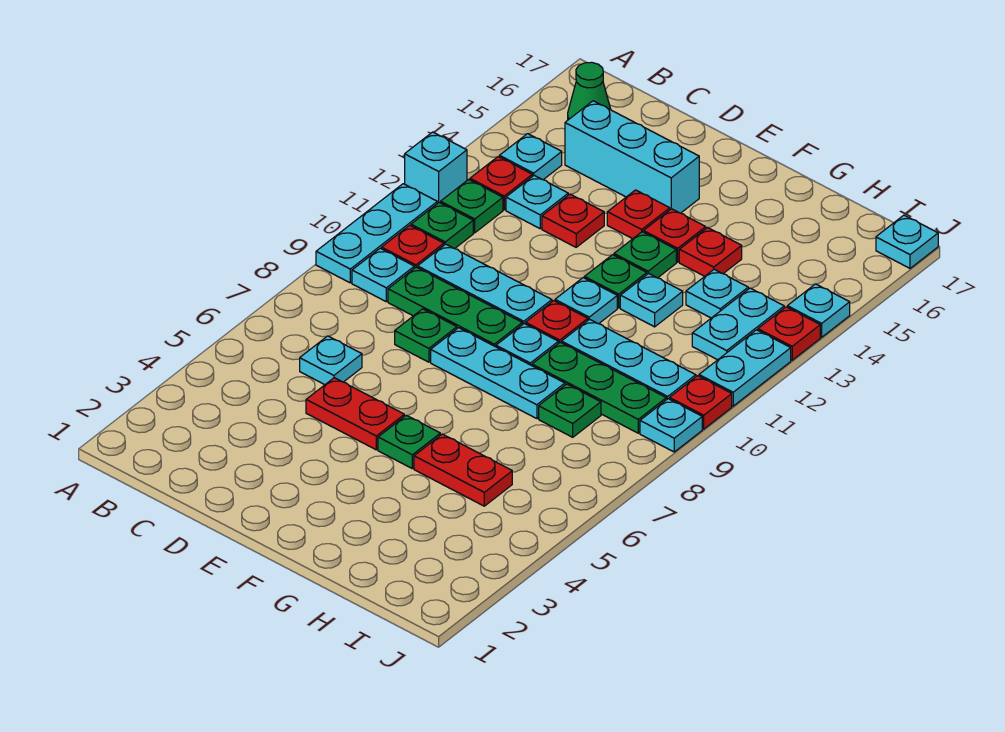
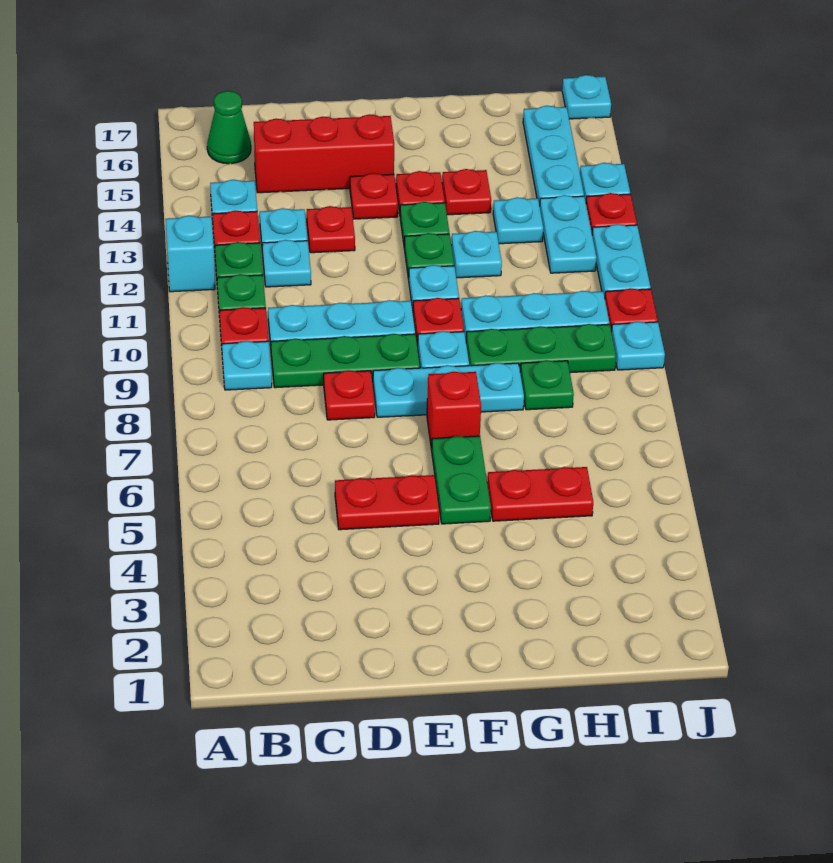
cyan plate A9:A11 level 1 -> cyan plate I14:I16 level 1
cyan plate C6 level 1 -> cyan plate C12 level 1
cyan brick C15:E15 level 1 -> red brick C15:E15 level 1
green plate D8 level 1 -> red plate D8 level 1
green plate F5 level 1 -> green plate F5:F6 level 1
none -> red brick F7 level 1

